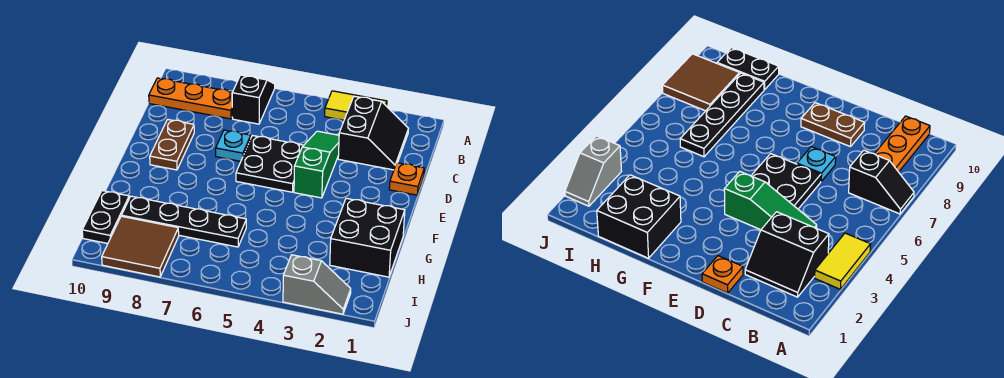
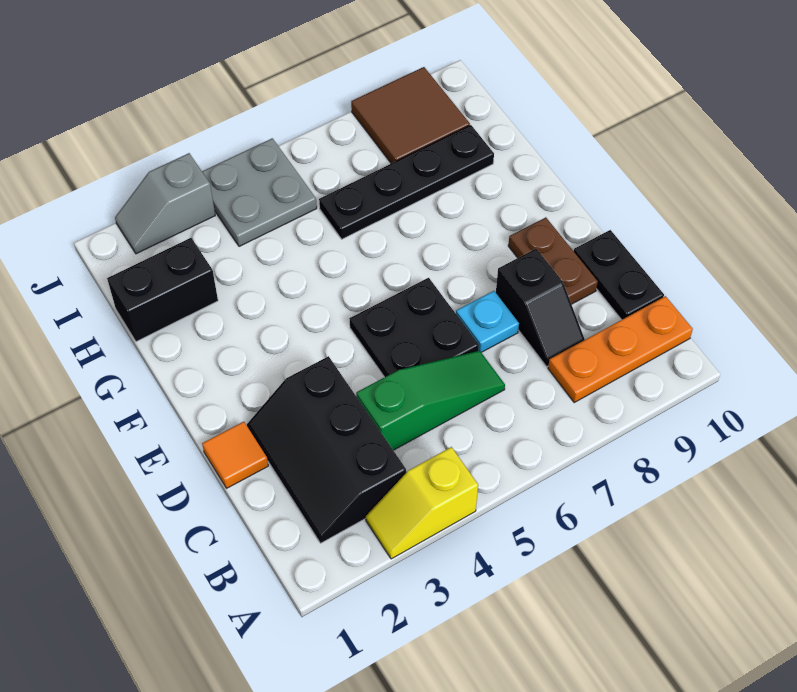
yellow tile A3:A4 level 1 -> yellow slope A3:A4 level 1 top 4
black slope A7:B7 level 1 top B -> black slope C8:D8 level 1 top D
black slope B2:C3 level 1 top 3 -> black slope B2:D3 level 1 top 3
green slope C4:E4 level 1 top E -> green slope C4:C6 level 1 top 4
orange plate D1 level 1 -> orange tile D1 level 1
black brick G1:H2 level 1 -> black brick H1:H2 level 1
black plate H10:I10 level 1 -> black plate C10:D10 level 1
none -> grey plate I4:J5 level 1

